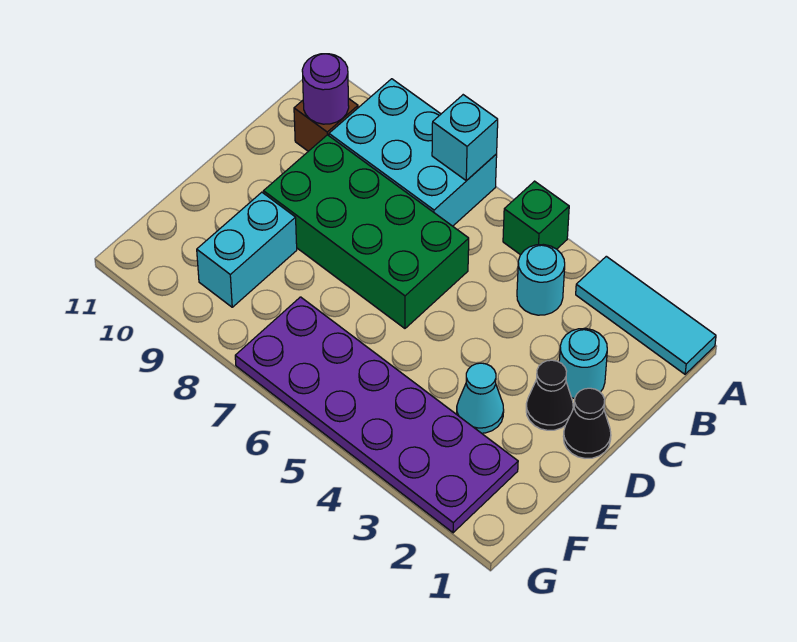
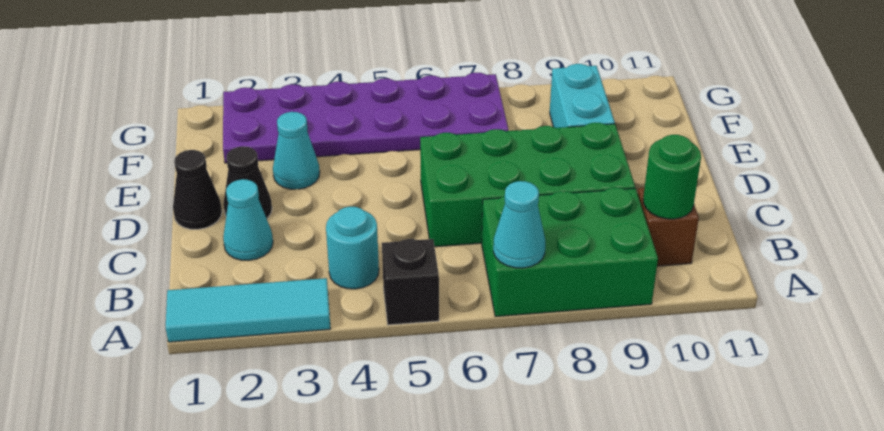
green brick A5 level 1 -> black brick A5 level 1
cyan brick A7:B9 level 1 -> green brick A7:B9 level 1
cyan brick A7 level 2 -> cyan cone A7 level 2
purple round brick B10 level 2 -> green round brick B10 level 2
cyan round brick C2 level 1 -> cyan cone C2 level 1

